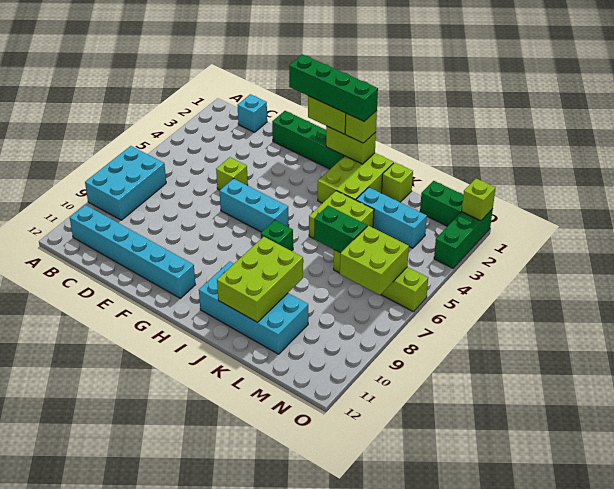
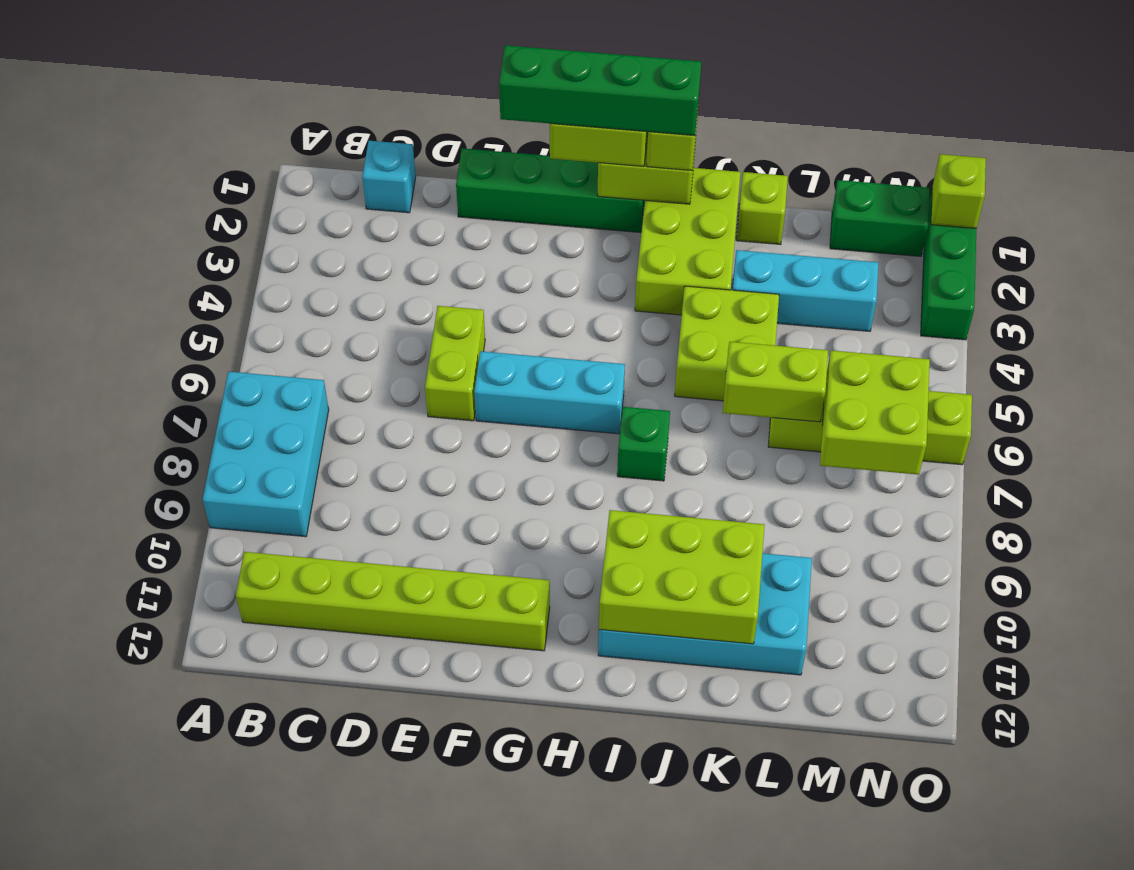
cyan brick B11:G11 level 1 -> lime brick B11:G11 level 1
lime brick E5 level 1 -> lime brick E5:E6 level 1
lime brick J9:K11 level 2 -> lime brick I10:K11 level 2
green brick K6:L6 level 2 -> lime brick K6:L6 level 2

